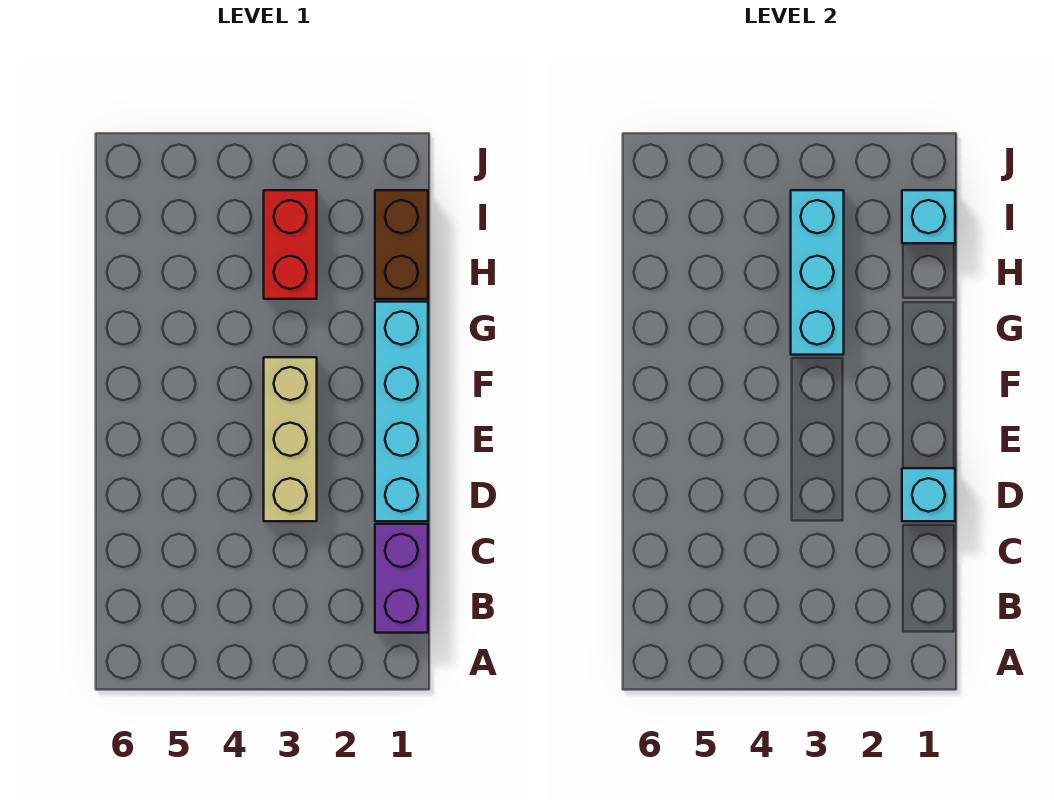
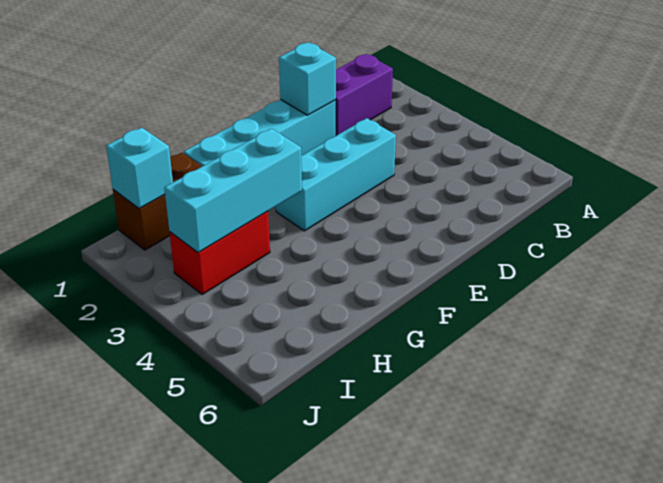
tan brick D3:F3 level 1 -> cyan brick D3:F3 level 1

